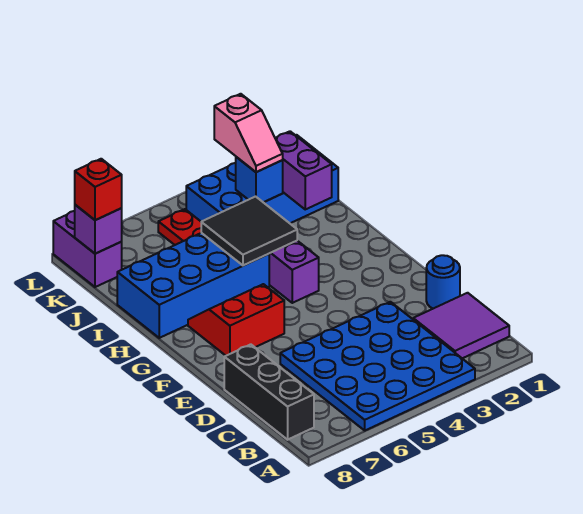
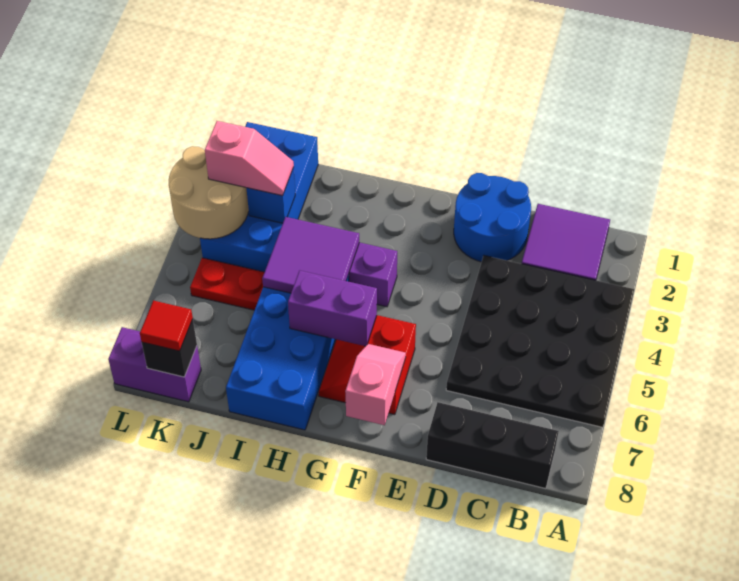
blue plate A3:D6 level 1 -> black plate A3:D6 level 1
blue round brick D1 level 1 -> blue round brick D1:E2 level 1
none -> pink slope F7:F8 level 2 top 8
black tile H4:I5 level 2 -> purple tile H4:I5 level 2
purple brick I2:J2 level 2 -> purple brick G6:H6 level 2
none -> tan round brick K3:L4 level 2
purple brick K8 level 2 -> black brick K8 level 2
red brick K8 level 3 -> red tile K8 level 3

